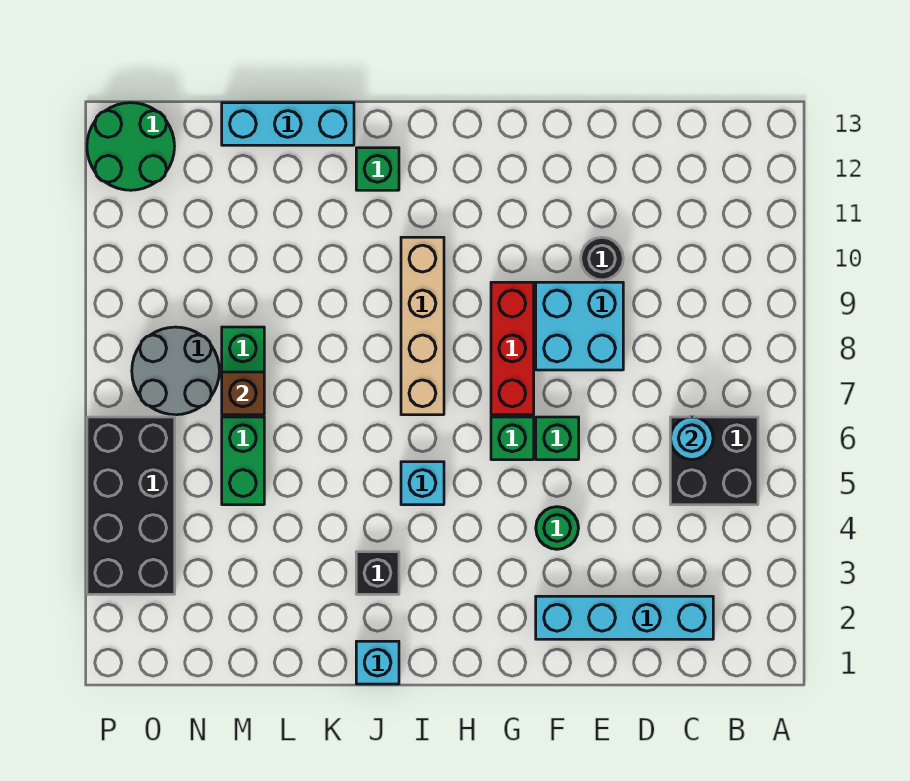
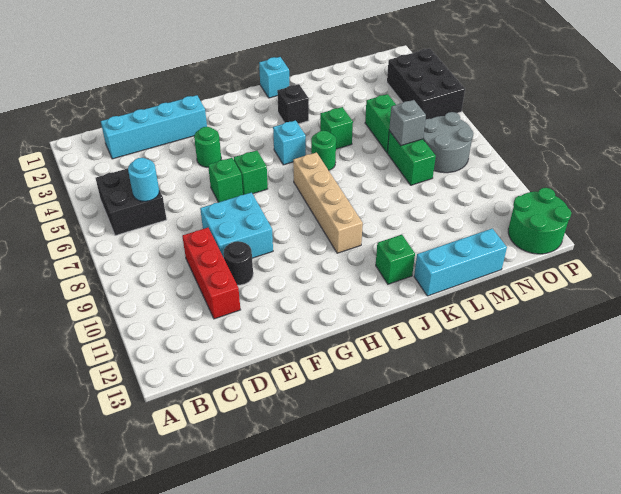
red brick G7:G9 level 1 -> red brick D9:D11 level 1
none -> green round brick J6 level 1
none -> green brick K5 level 1
brown brick M7 level 2 -> grey brick M7 level 2
black brick O3:P6 level 1 -> black brick O3:P5 level 1

